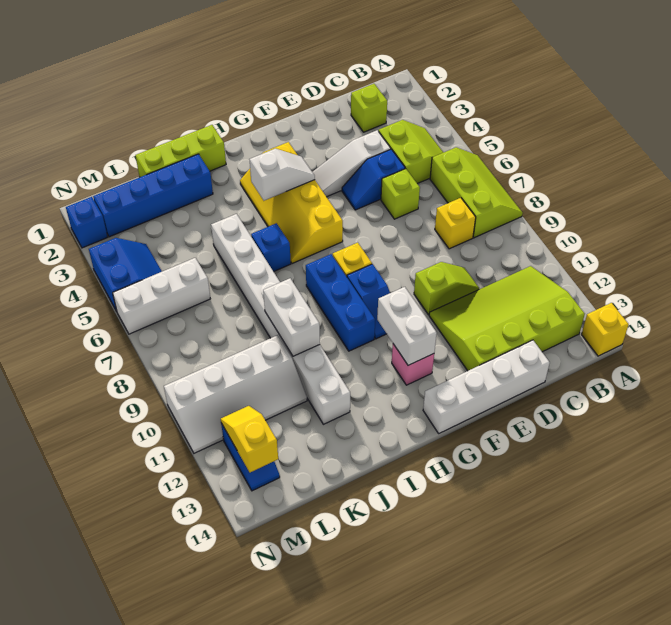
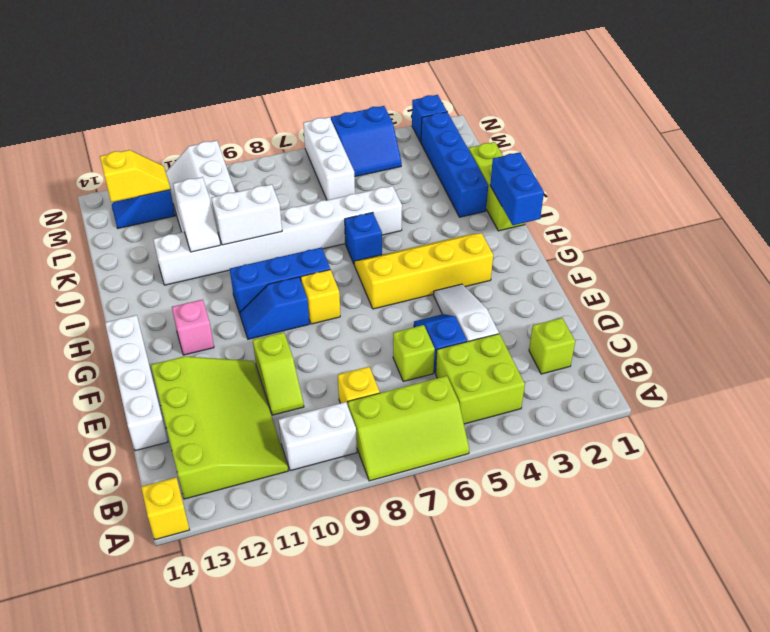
lime slope B4:C5 level 1 top C -> lime brick B4:C5 level 1
white slope G4:H4 level 2 top H -> white slope J11:K11 level 2 top K
white brick G11:G12 level 2 -> white brick B9:B10 level 1
none -> blue brick H1:I1 level 2

